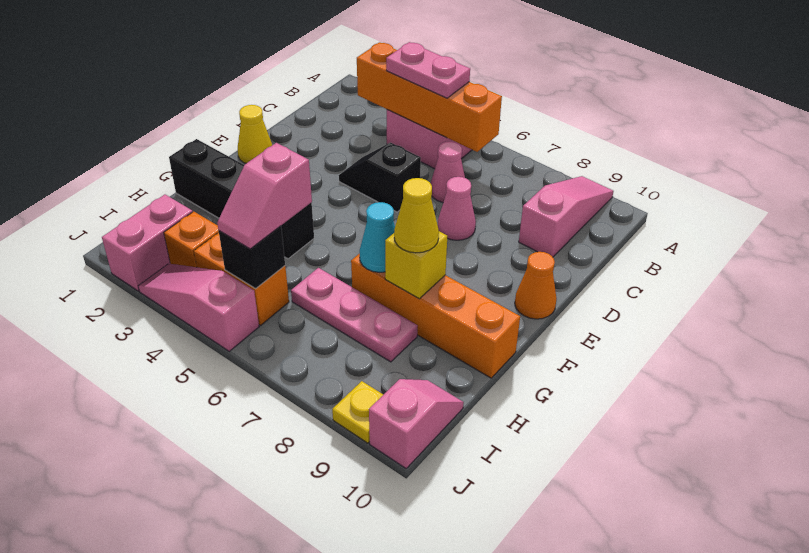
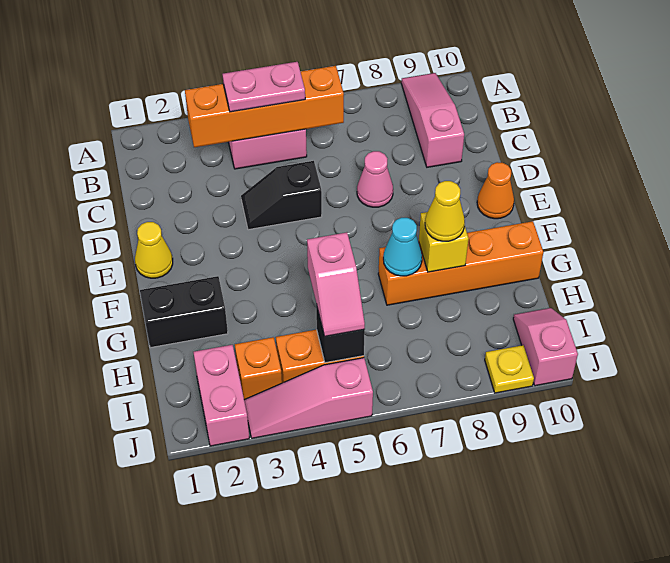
pink cone C6 level 1 -> none
black brick G1:G4 level 1 -> black brick G1:G2 level 1
pink plate H6:H8 level 1 -> none

